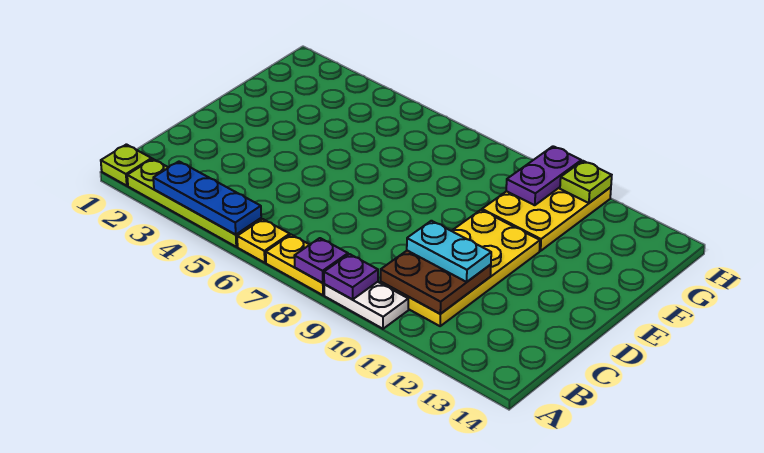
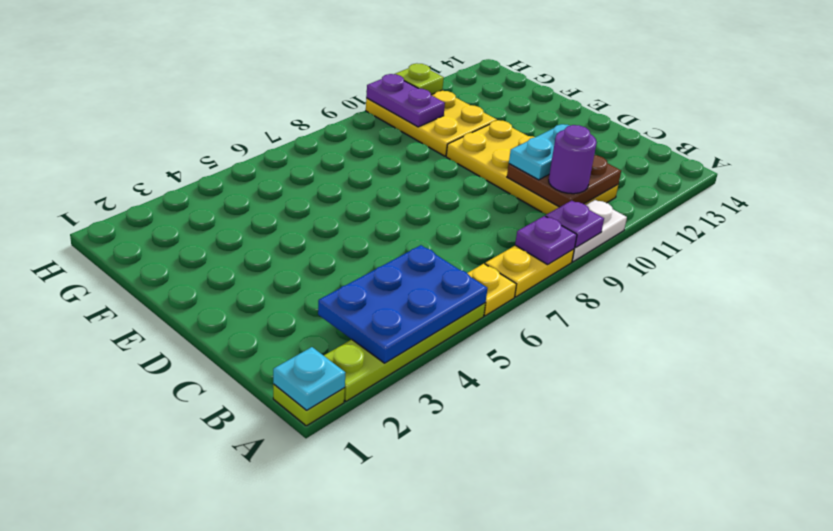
none -> cyan plate A1 level 2
blue plate A3:A5 level 2 -> blue plate A3:B5 level 2
none -> purple round brick B10 level 3

